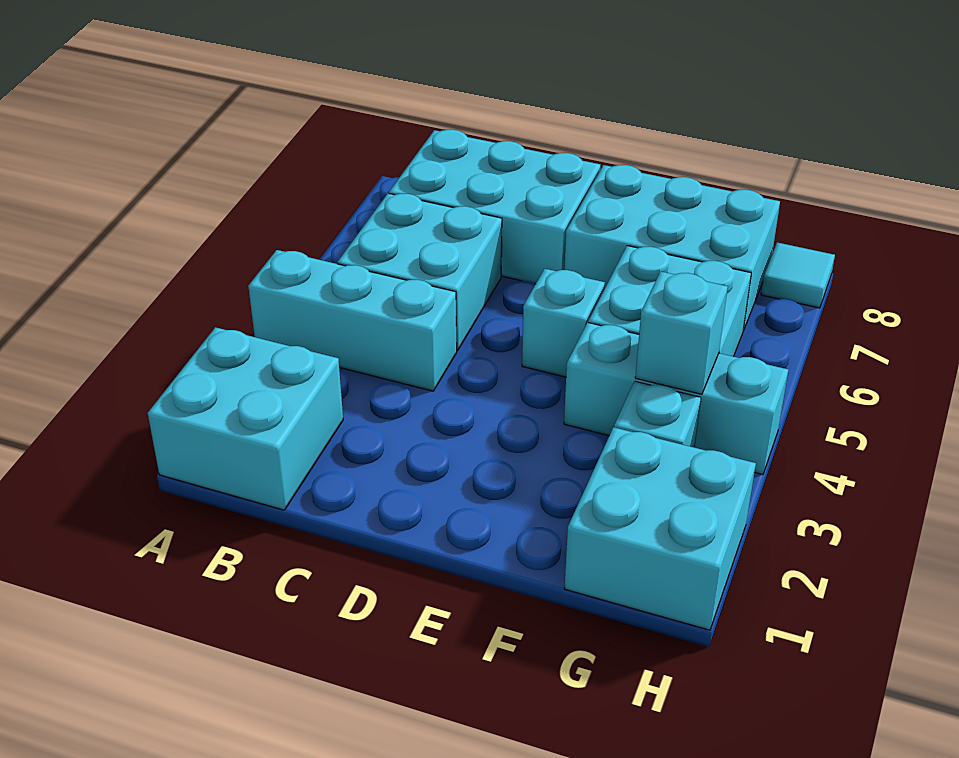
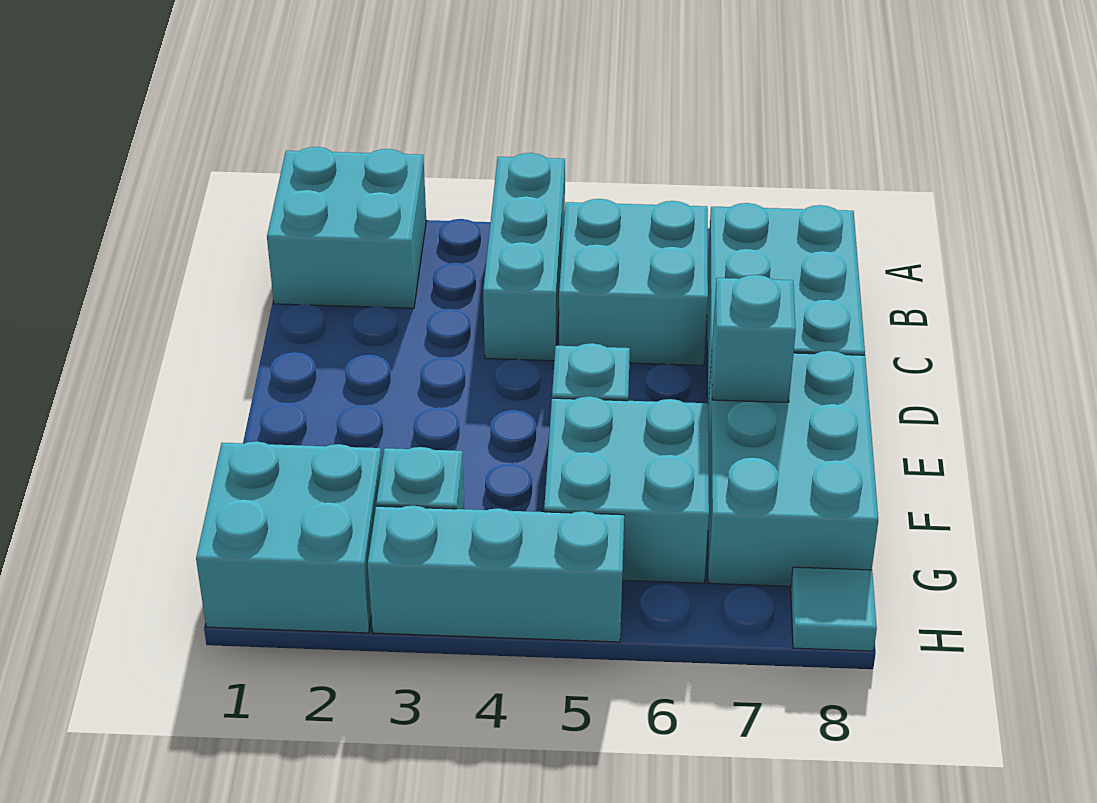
cyan brick F4:H4 level 1 -> cyan brick H3:H5 level 1
cyan brick G4 level 2 -> cyan brick E7 level 2

